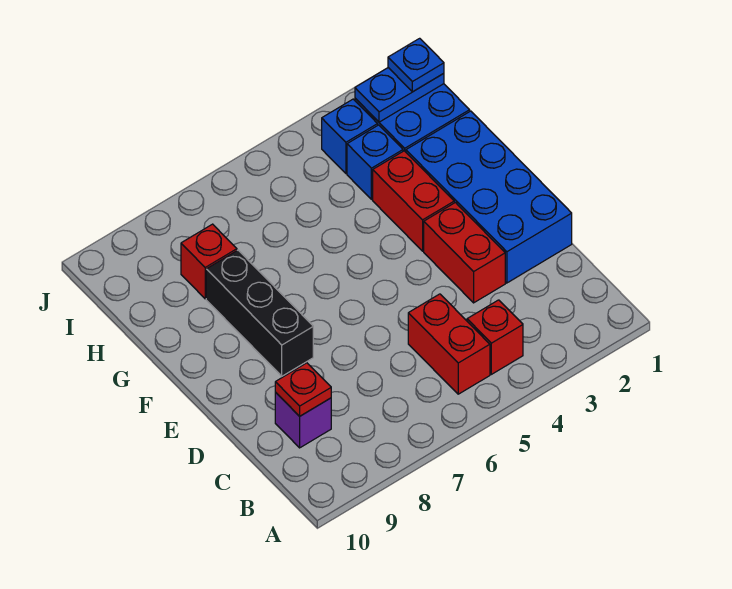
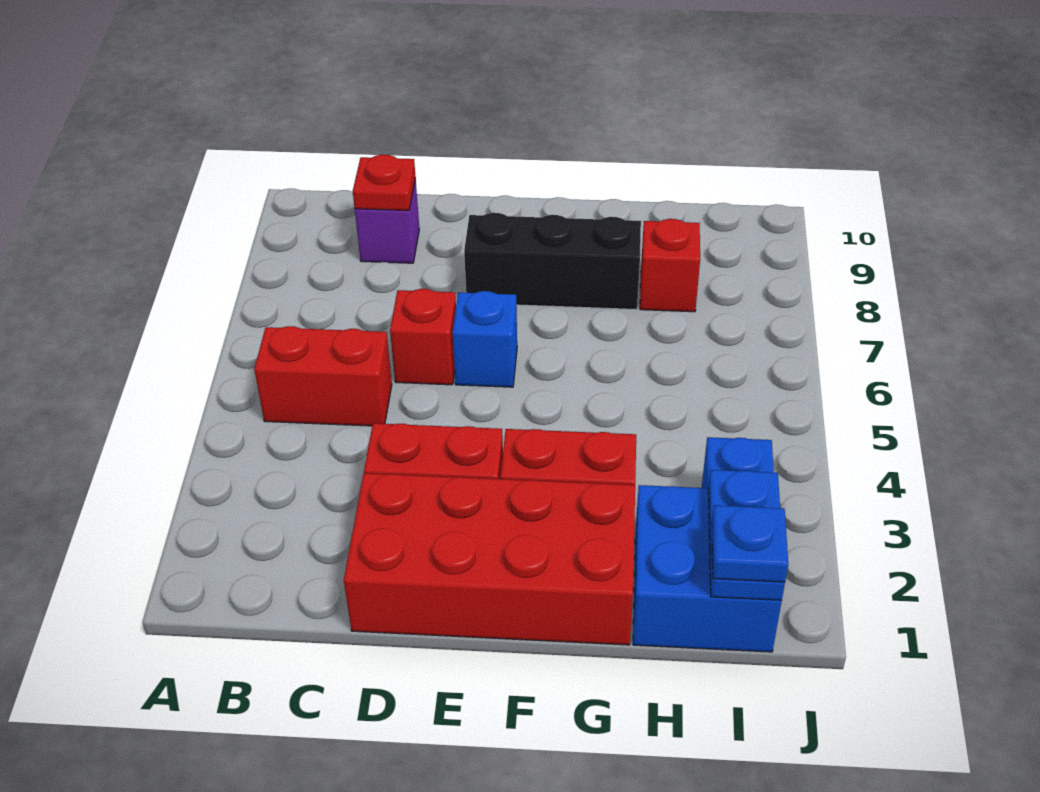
red brick B4 level 1 -> red brick D6 level 1
blue brick D1:G2 level 1 -> red brick D1:G2 level 1
blue brick H3 level 1 -> blue brick E6 level 1

